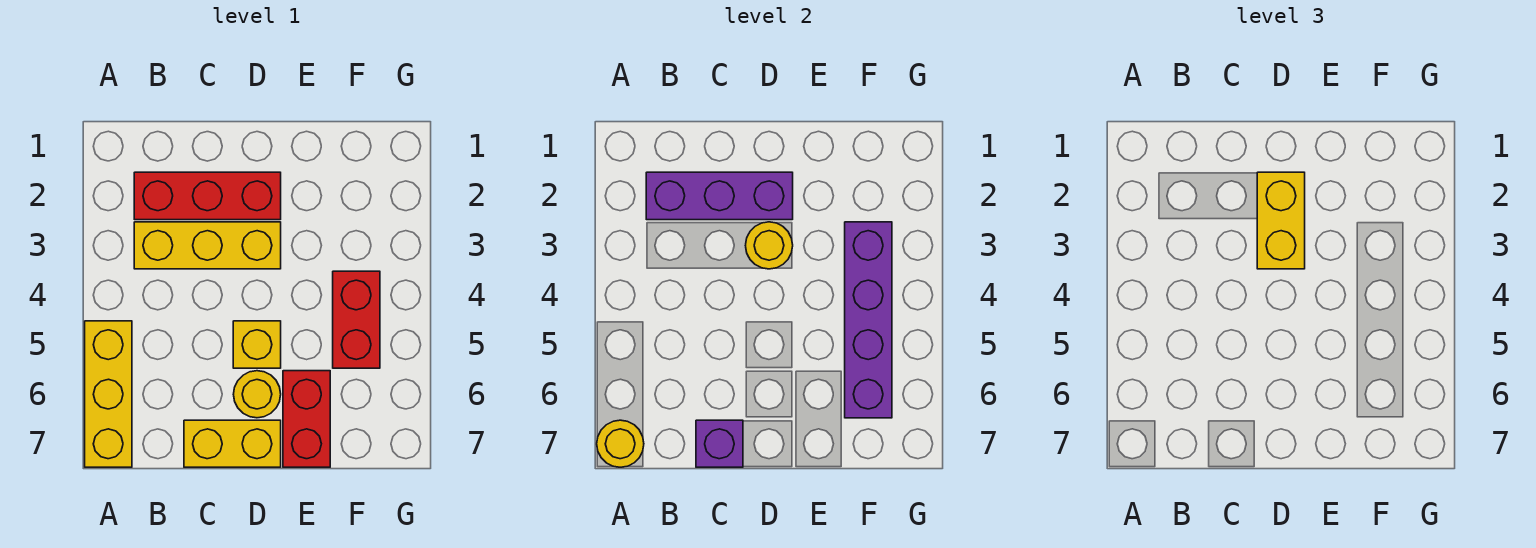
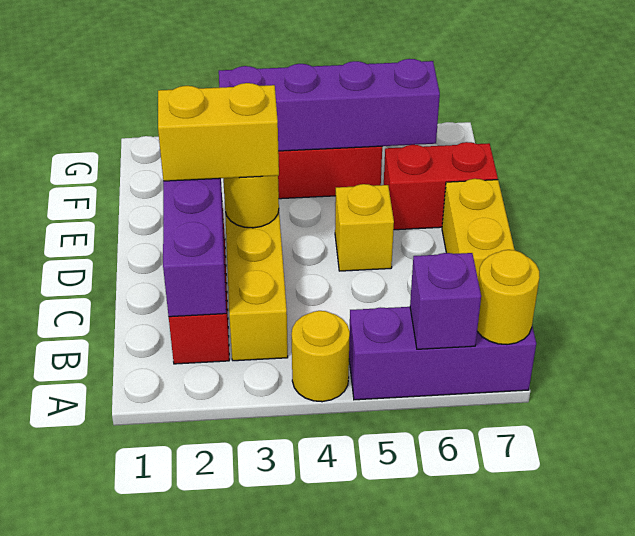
yellow brick A5:A7 level 1 -> purple brick A5:A7 level 1
purple brick C7 level 2 -> purple brick A6 level 2
yellow round brick D6 level 1 -> yellow round brick A4 level 1

